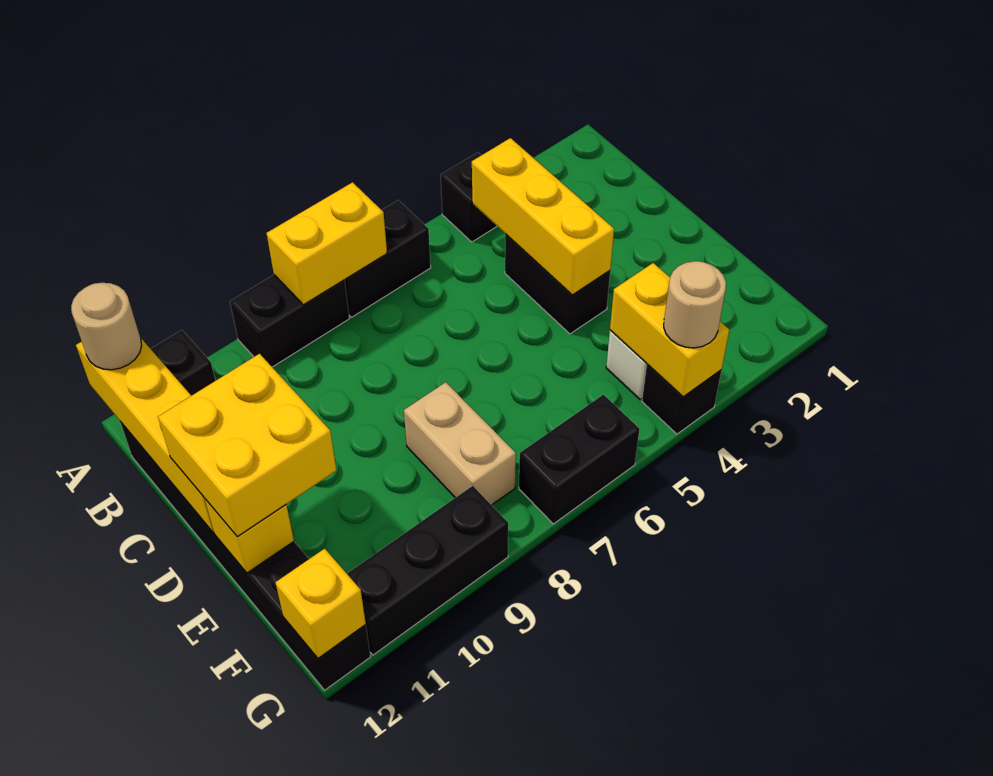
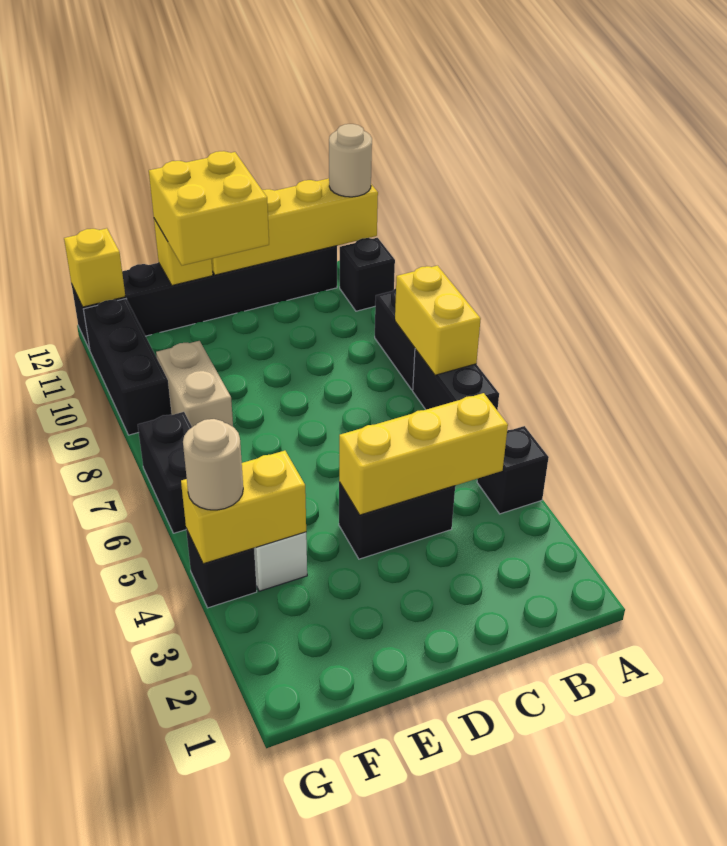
tan brick E8:F8 level 1 -> tan brick F8:F9 level 1

